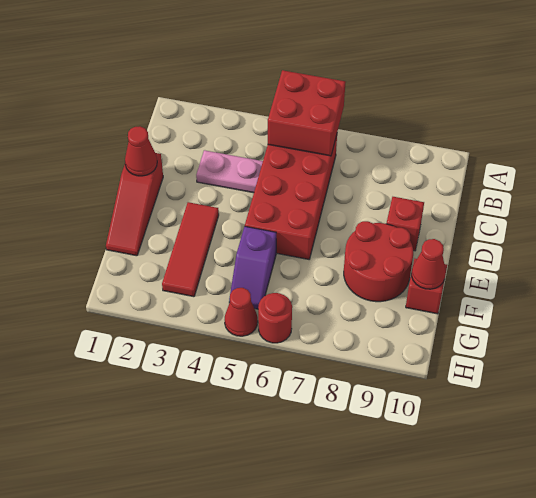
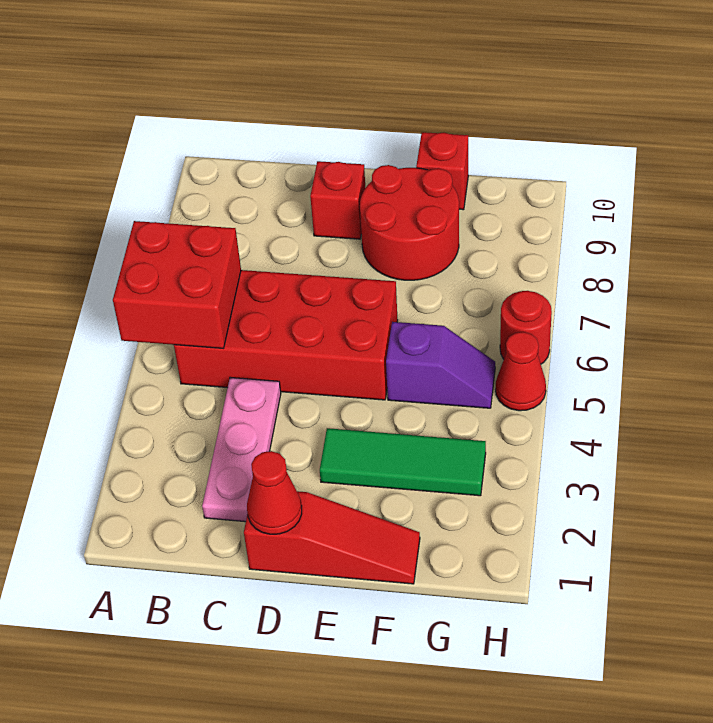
pink plate C3:C4 level 1 -> pink plate C2:C4 level 1
red tile E3:G3 level 1 -> green tile E3:G3 level 1
red cone F10 level 2 -> none

